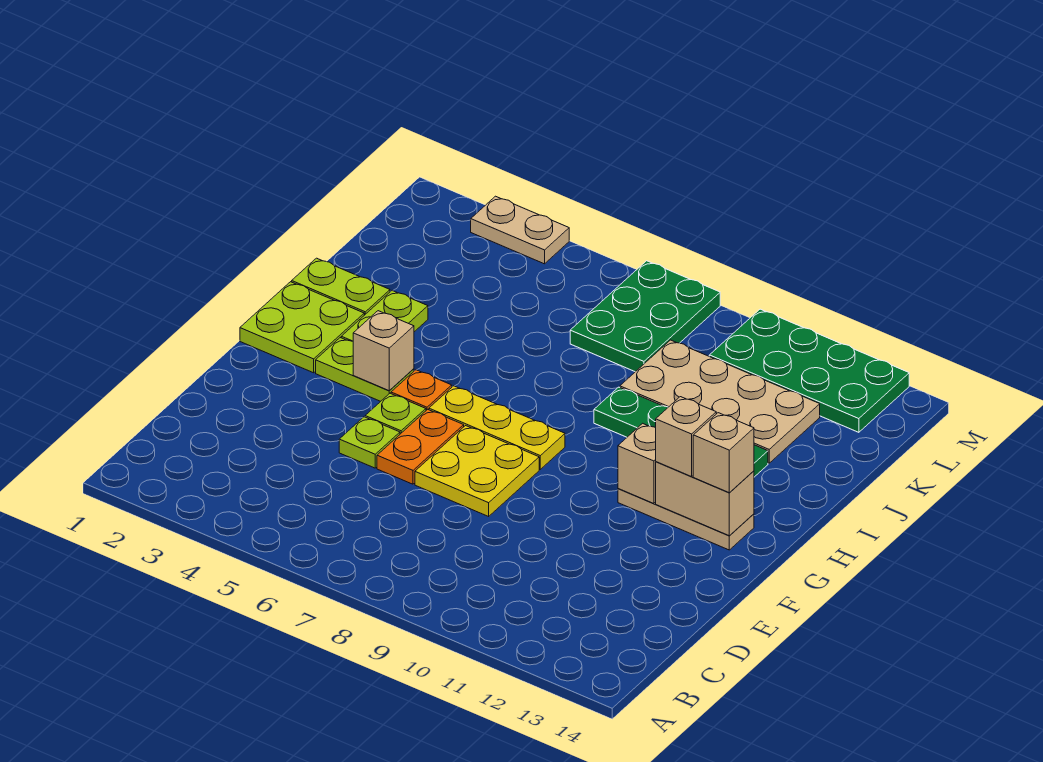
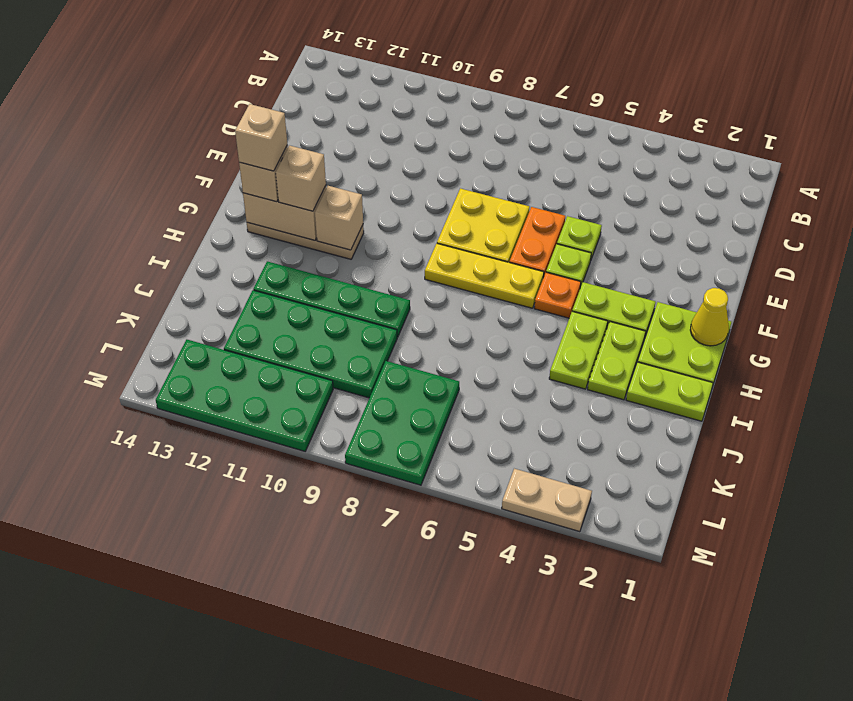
none -> yellow cone G1 level 2
tan brick G4 level 2 -> tan brick G13 level 4
none -> lime plate H4:I4 level 1
tan plate J9:K12 level 1 -> green plate J9:K12 level 1

